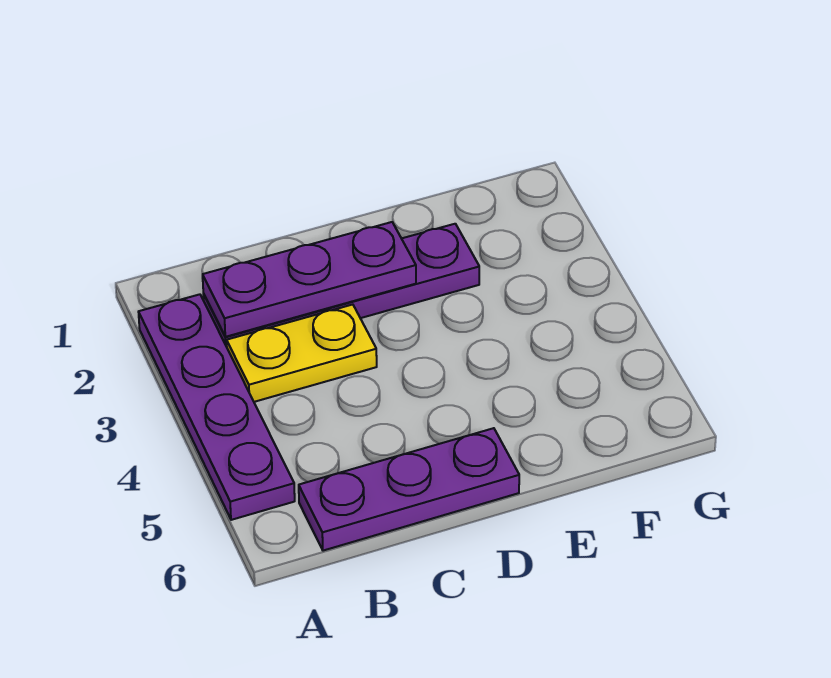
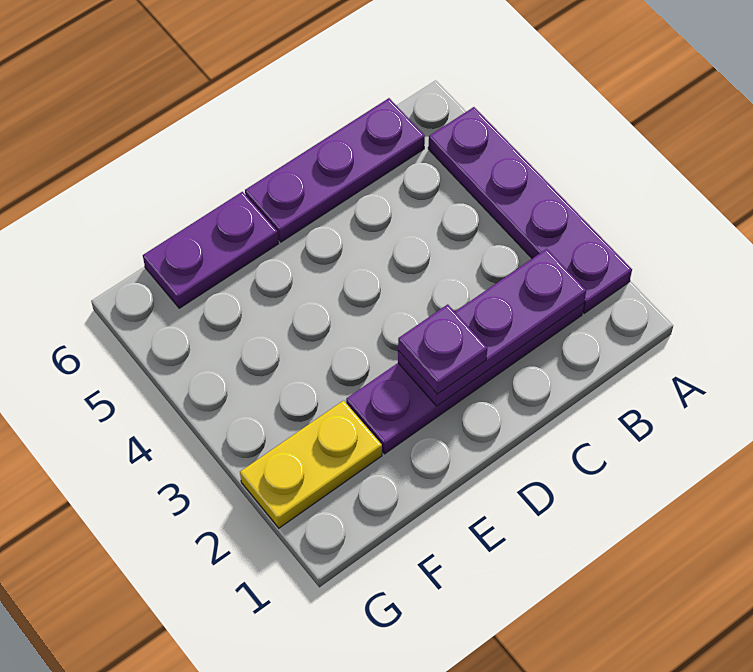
yellow plate B3:C3 level 1 -> yellow plate F2:G2 level 1
none -> purple plate D2 level 3
none -> purple plate E6:F6 level 1

